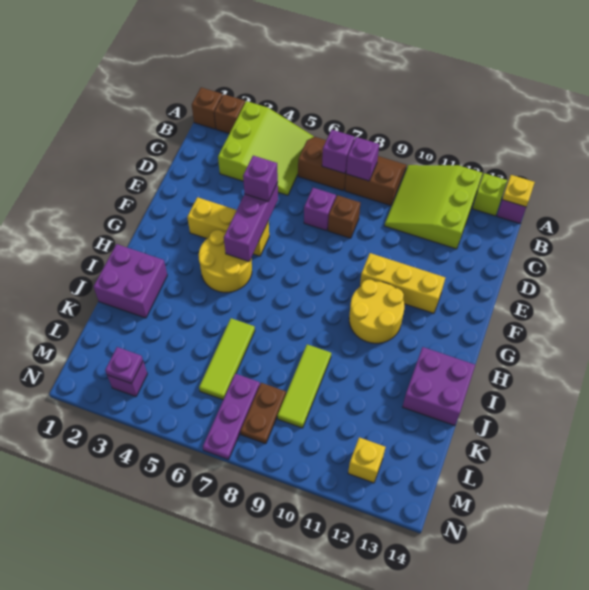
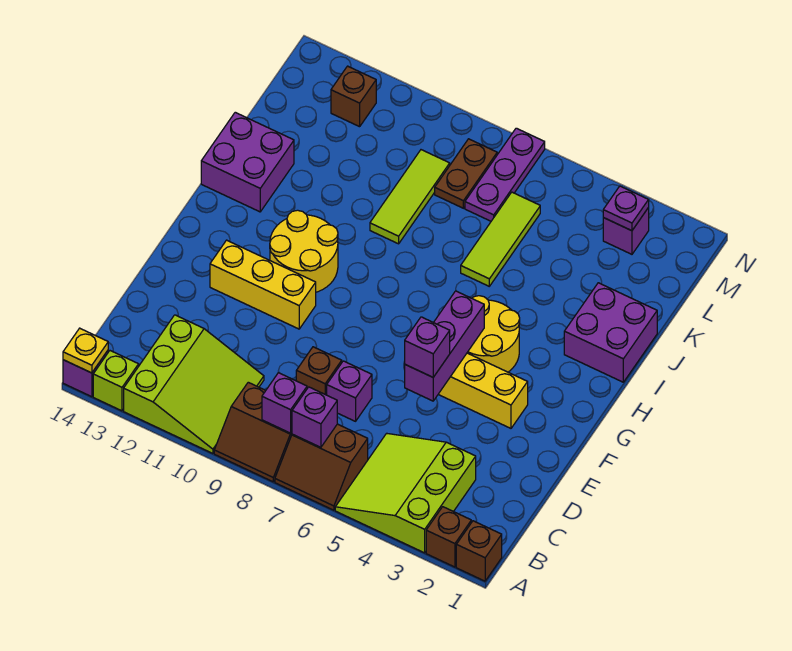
yellow brick M12 level 1 -> brown brick M12 level 1

